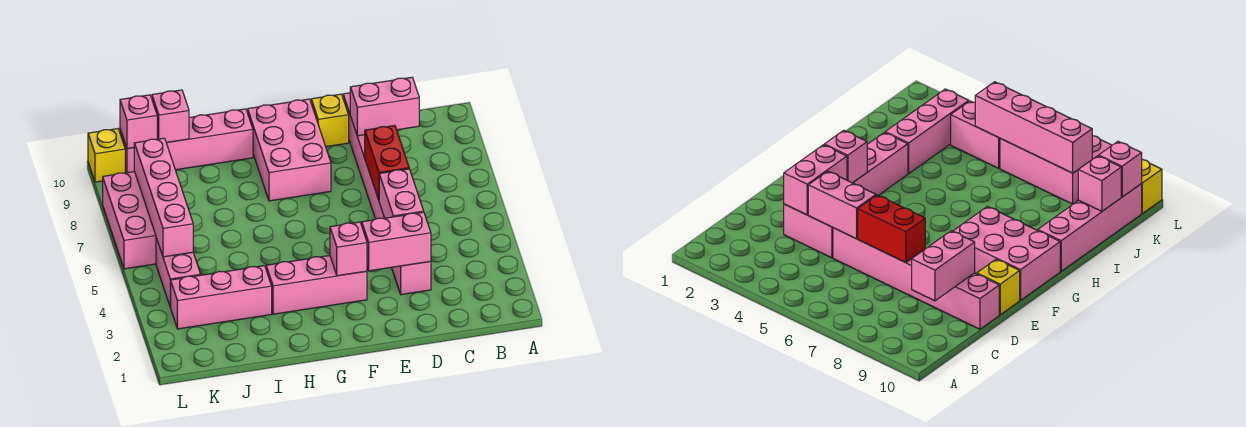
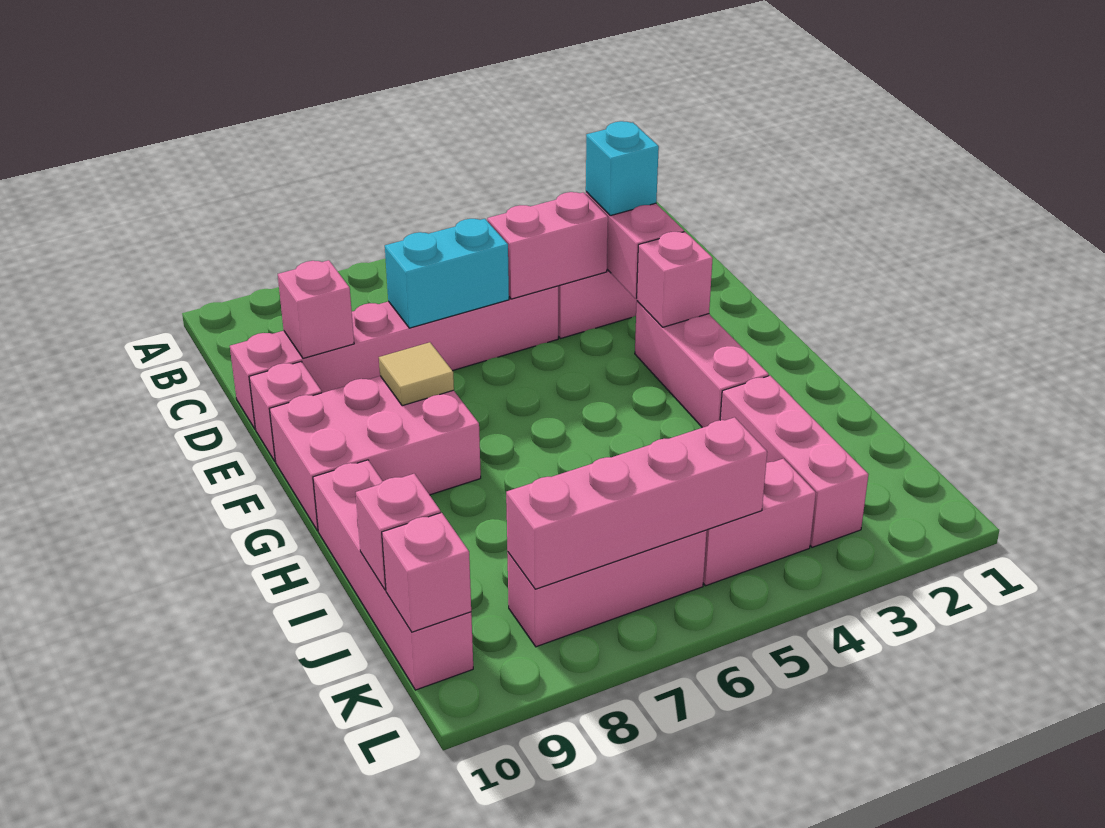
pink brick C9:D9 level 2 -> pink brick D9 level 2
none -> cyan brick D3 level 3
red brick D6:D7 level 2 -> cyan brick D6:D7 level 2
yellow brick E10 level 1 -> pink brick E10 level 1
none -> tan tile F8 level 2
pink brick K6:L8 level 1 -> pink brick K6:K8 level 1
yellow brick L10 level 1 -> none

